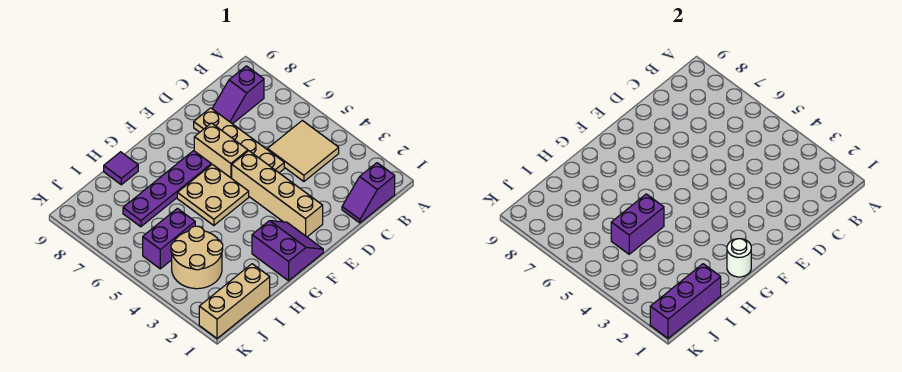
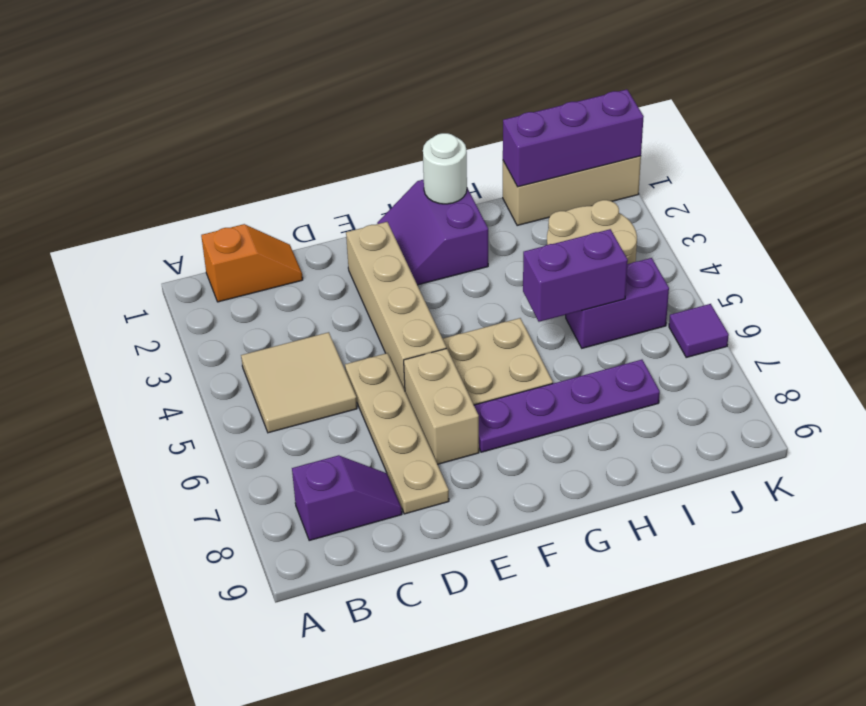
purple slope B1:C1 level 1 top B -> orange slope B1:C1 level 1 top B
purple tile H9 level 1 -> purple tile K6 level 1

